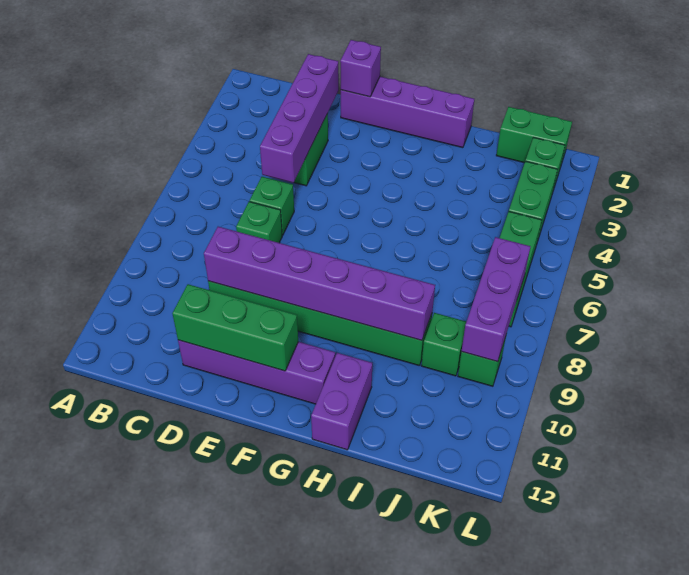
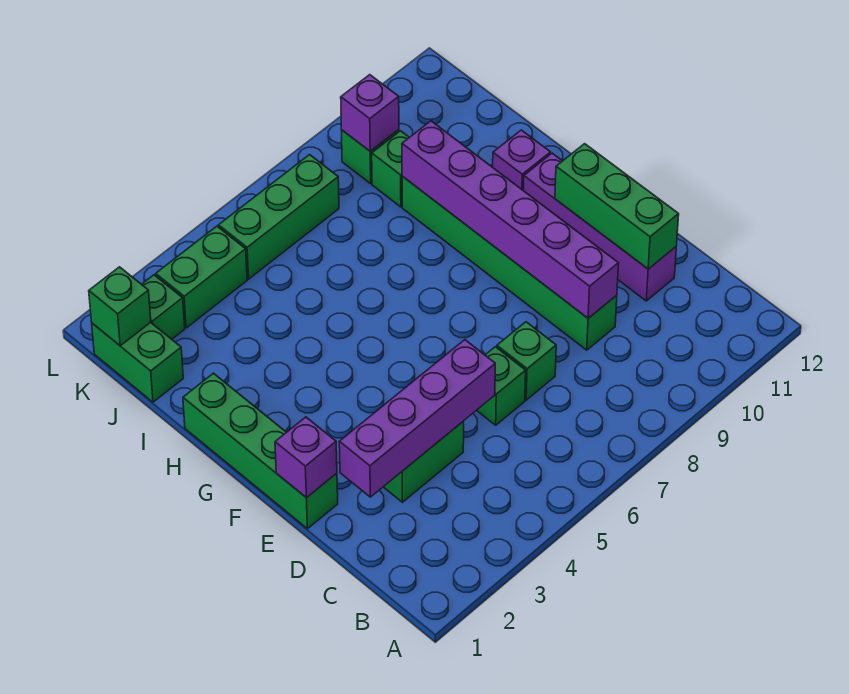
purple brick E1:H1 level 1 -> green brick E1:H1 level 1
purple brick H11:H12 level 1 -> purple brick H11 level 1
none -> green brick K1 level 2
purple brick K7:K9 level 2 -> purple brick K9 level 2

